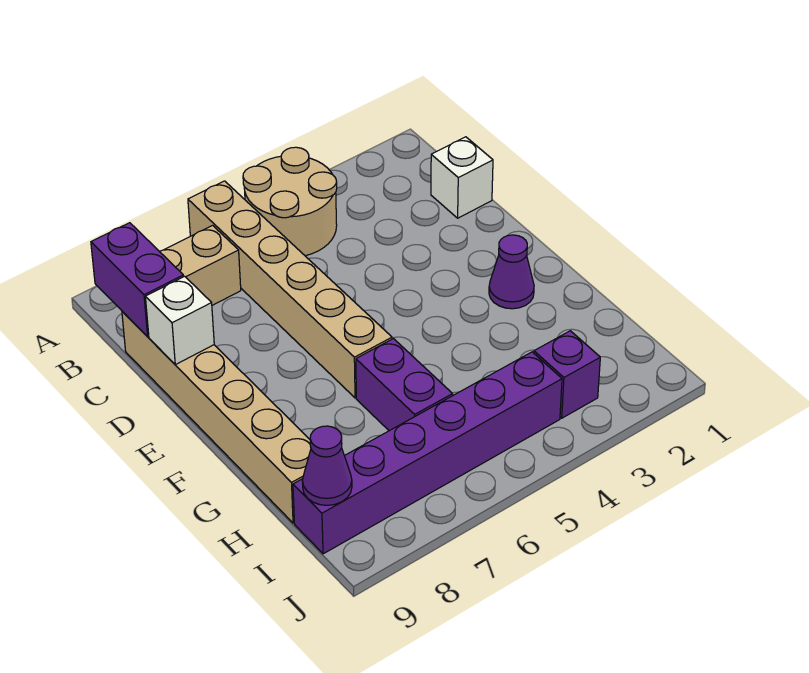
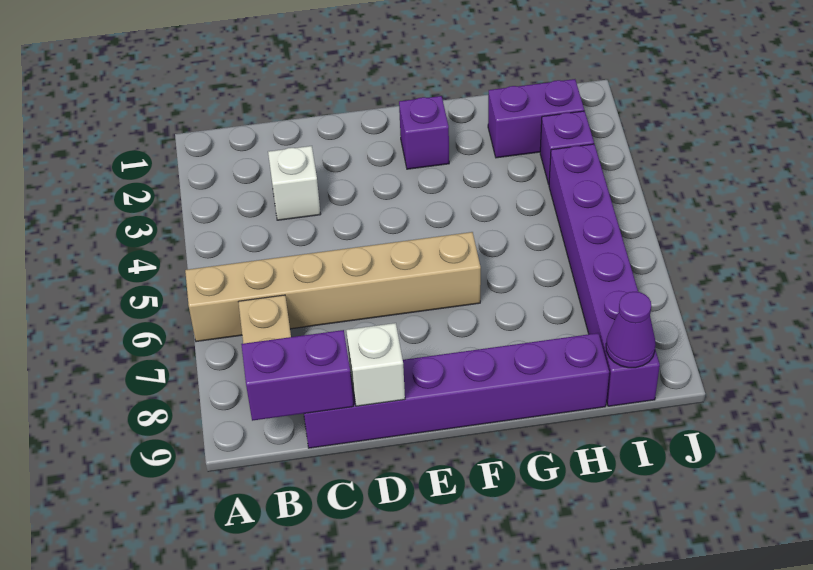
tan round brick A4:B5 level 1 -> none
white brick C1 level 1 -> white brick C3 level 1
tan brick C9:H9 level 1 -> purple brick C9:H9 level 1
purple cone F2 level 1 -> purple brick F2 level 1
purple brick G6:H6 level 1 -> purple brick H2:I2 level 1

